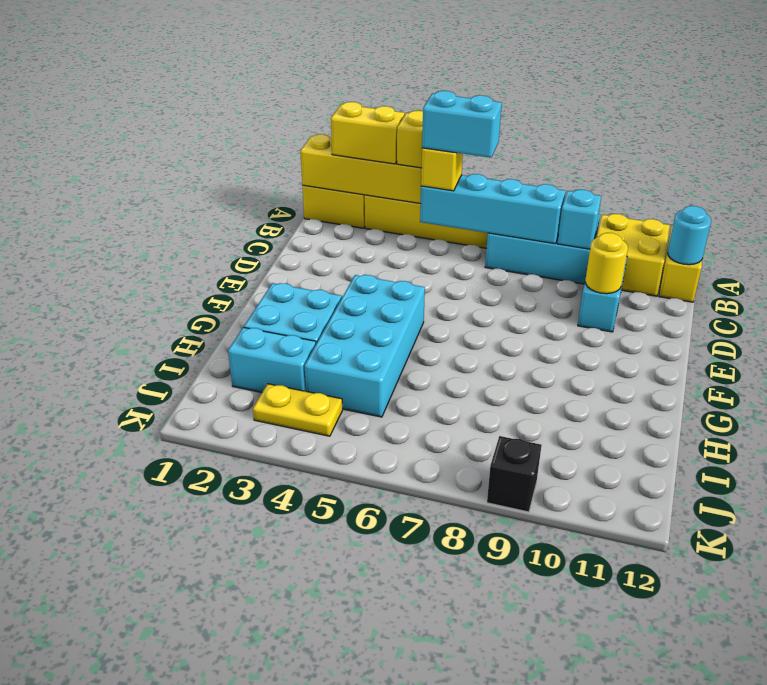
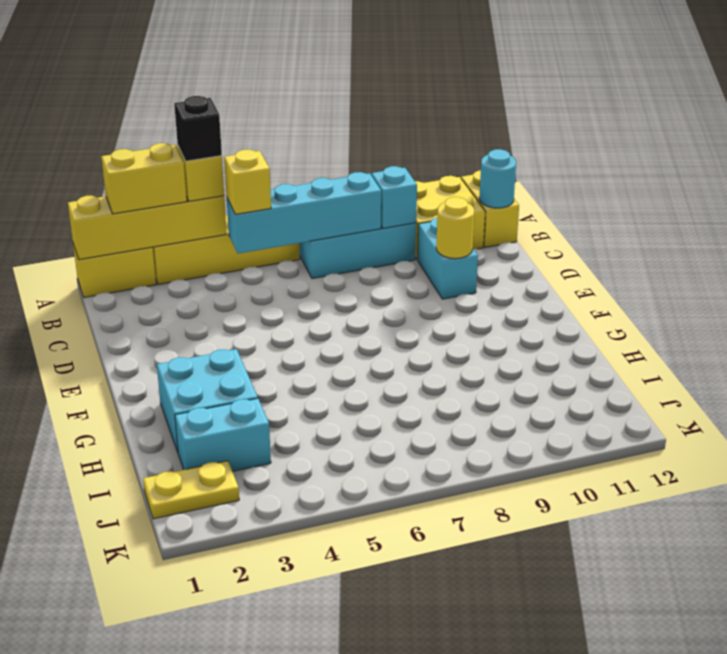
cyan brick B5:B6 level 4 -> none
cyan brick F4:I5 level 1 -> none
yellow plate J3:J4 level 1 -> yellow plate J1:J2 level 1
black brick K9 level 1 -> black brick A4 level 4

